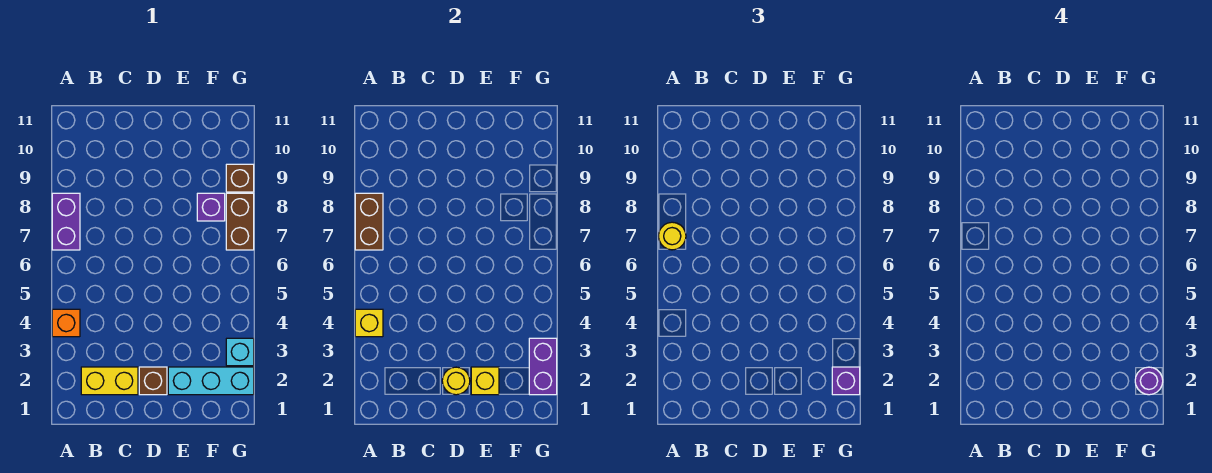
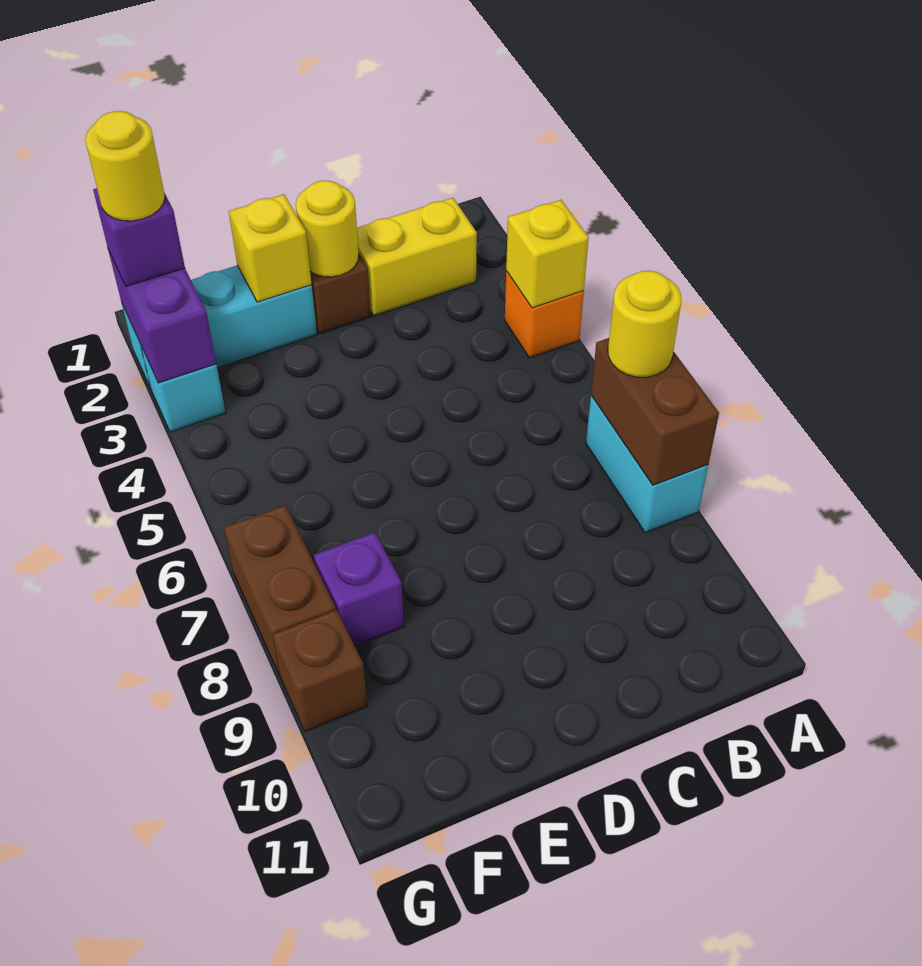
purple brick A7:A8 level 1 -> cyan brick A7:A8 level 1
purple round brick G2 level 4 -> yellow round brick G2 level 4

